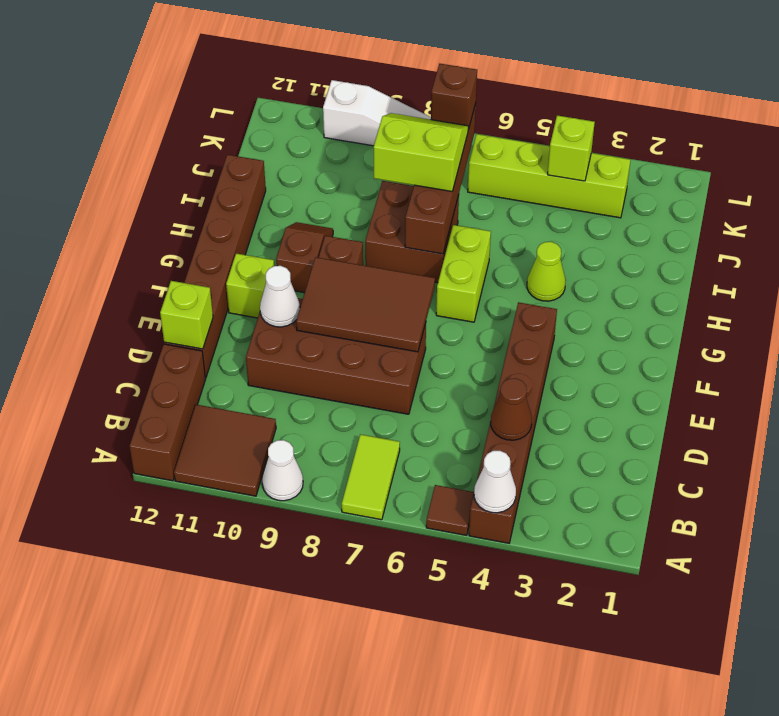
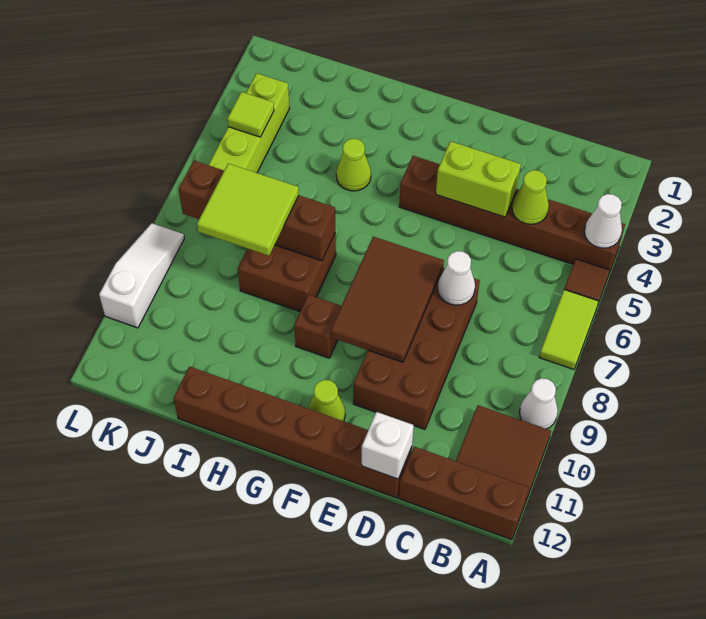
lime tile A7:B7 level 1 -> lime tile A6:A7 level 1
brown cone C4 level 2 -> lime cone C4 level 2
lime brick D12 level 2 -> white brick D12 level 2
white cone E10 level 2 -> white cone D7 level 2
lime brick F11 level 1 -> lime cone F11 level 1
lime brick G6:H6 level 1 -> lime brick D4:E4 level 2
brown slope G10:H10 level 1 top G -> none
lime slope I7:J8 level 3 top I -> lime tile I7:J8 level 3
lime brick K4 level 2 -> lime tile K4 level 2
brown brick K7 level 3 -> none

